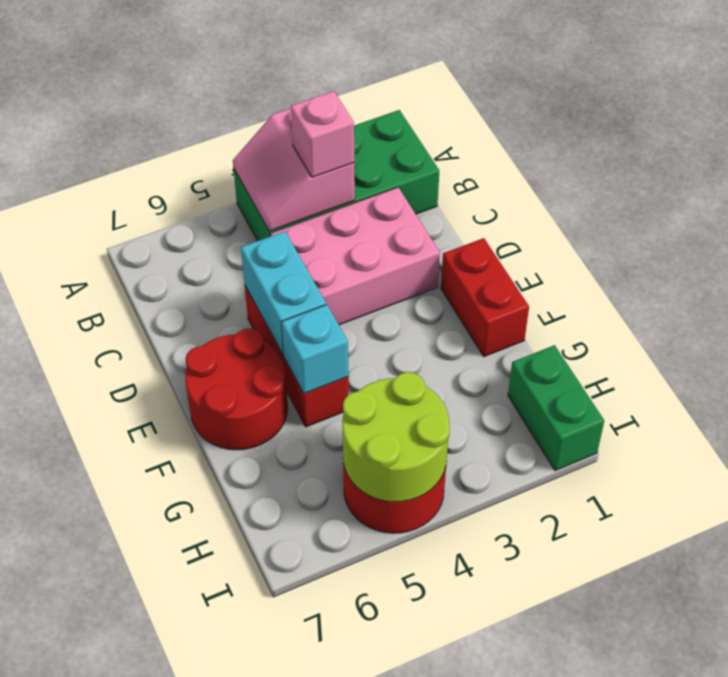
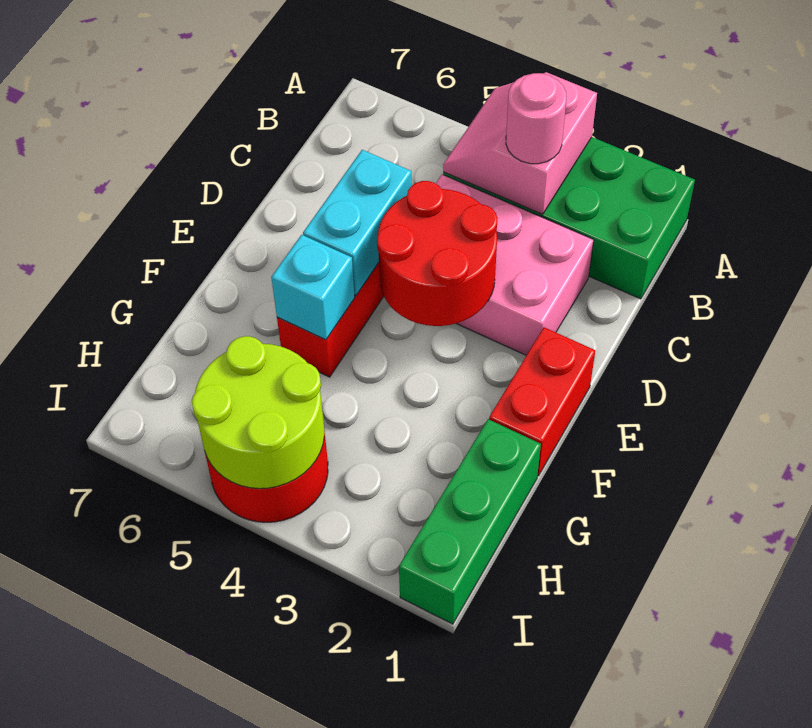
pink brick B3 level 3 -> pink round brick B3 level 3
red round brick E6:F7 level 1 -> red round brick D3:E4 level 2
green brick H1:I1 level 1 -> green brick G1:I1 level 1

